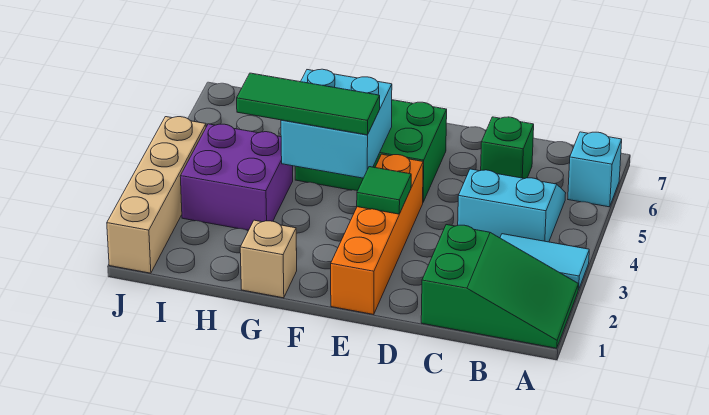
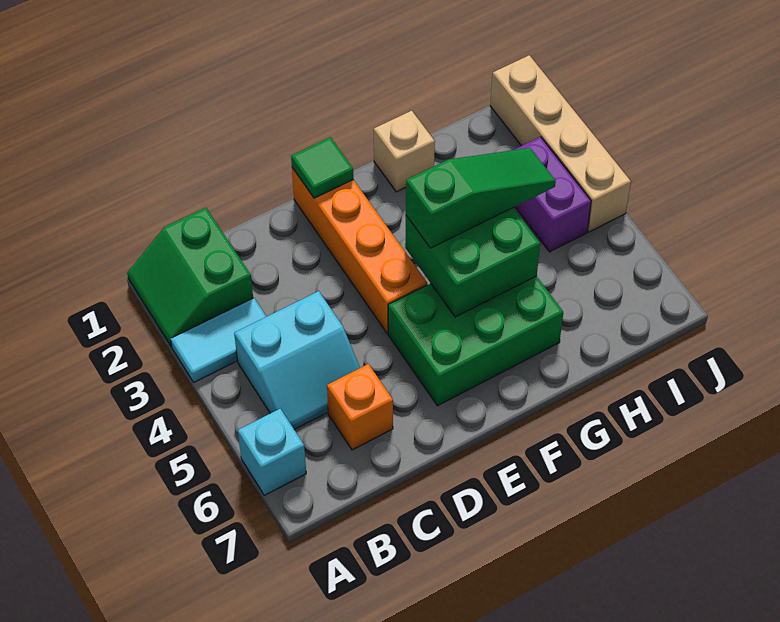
green slope A1:C2 level 1 top C -> green slope A1:B2 level 1 top B
green brick C6 level 1 -> orange brick C6 level 1
green tile E3 level 2 -> green tile E1 level 2
cyan brick F4:G5 level 2 -> green brick F4:G5 level 2
green tile F4:H4 level 3 -> green slope F4:H4 level 3 top F
purple brick H3:I4 level 1 -> purple brick I3:I4 level 1

